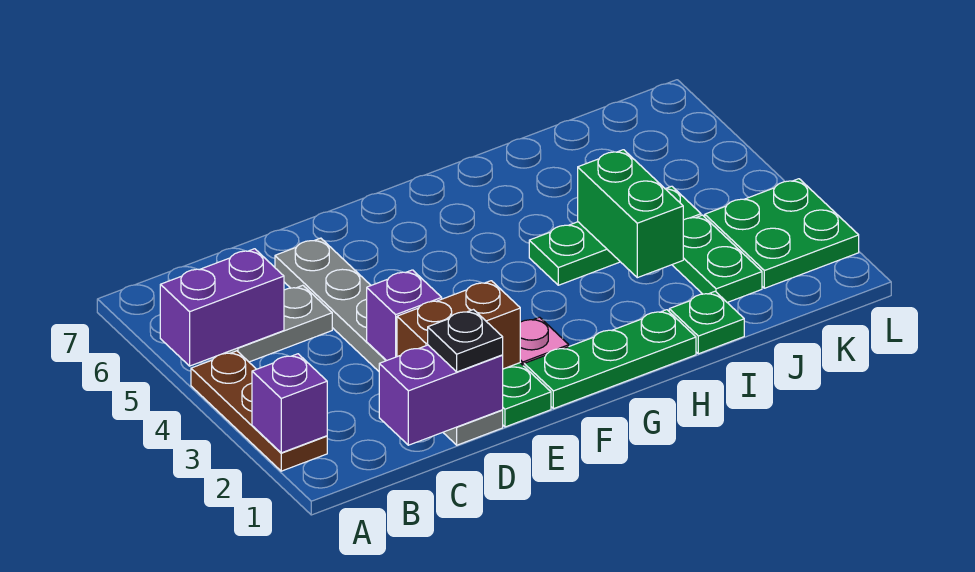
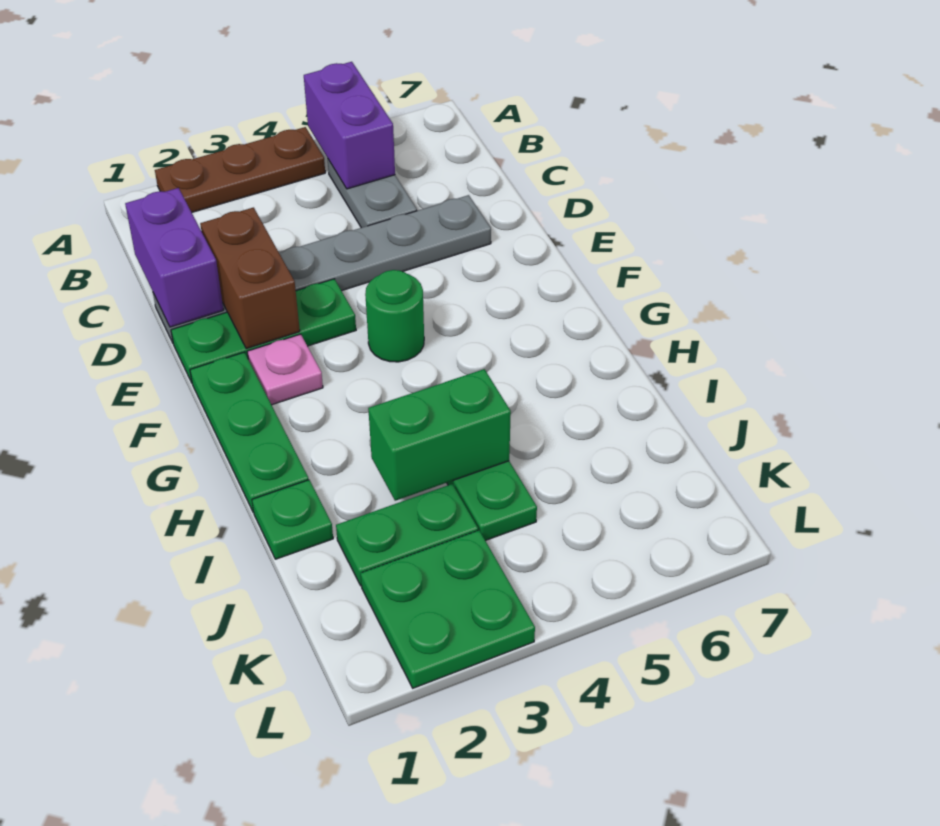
purple brick A2 level 2 -> none
black plate D1 level 3 -> none
purple brick D3 level 2 -> none
none -> green round brick F4 level 1

